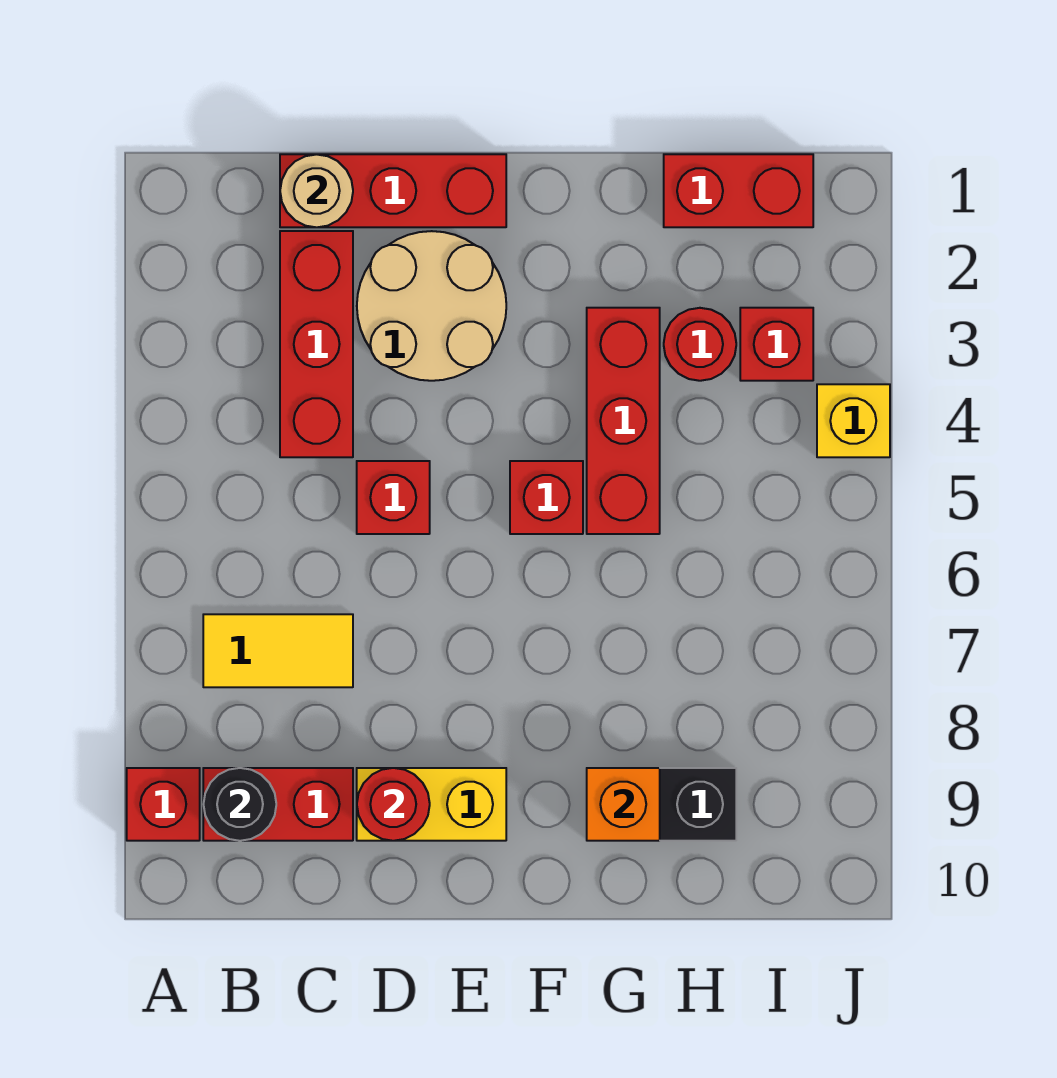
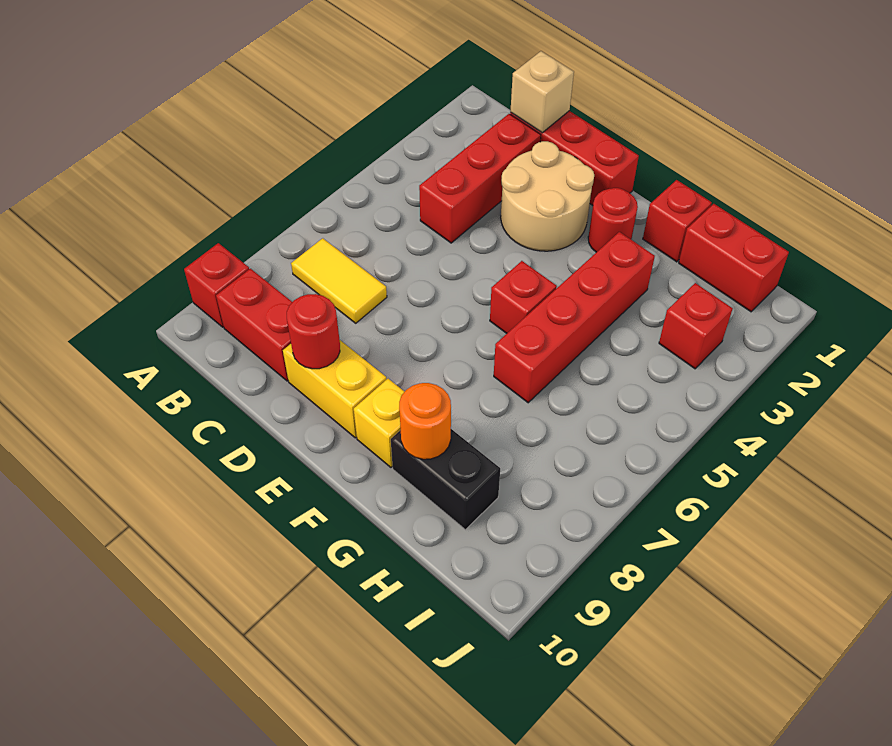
black round brick B9 level 2 -> none
tan round brick C1 level 2 -> tan brick C1 level 2
red brick D5 level 1 -> red brick G1 level 1
red brick G3:G5 level 1 -> red brick G3:G6 level 1
orange brick G9 level 2 -> orange round brick G9 level 2
red round brick H3 level 1 -> red round brick F2 level 1
yellow brick J4 level 1 -> yellow brick F9 level 1

